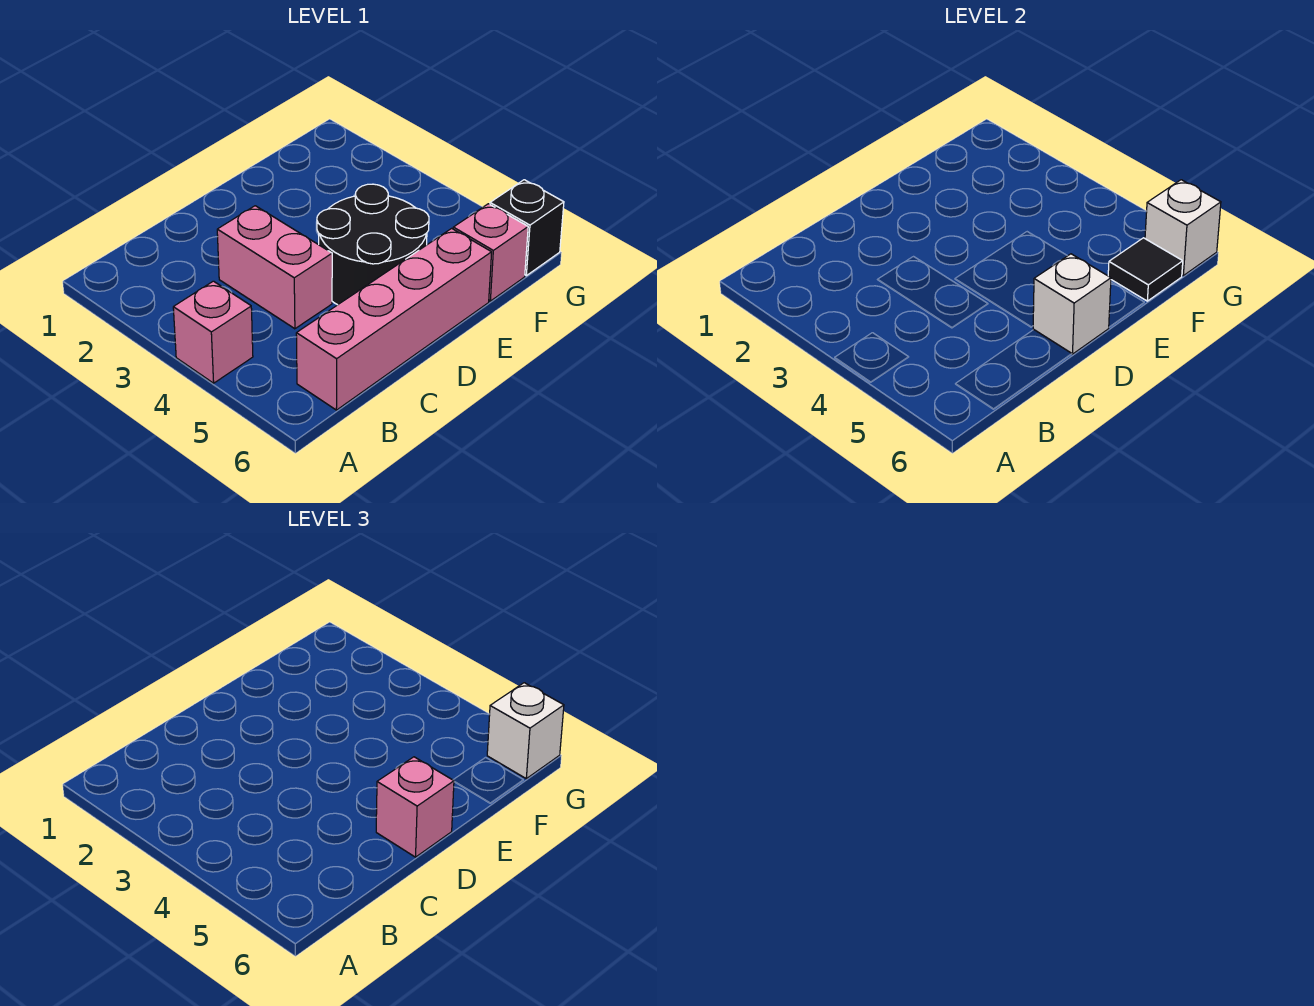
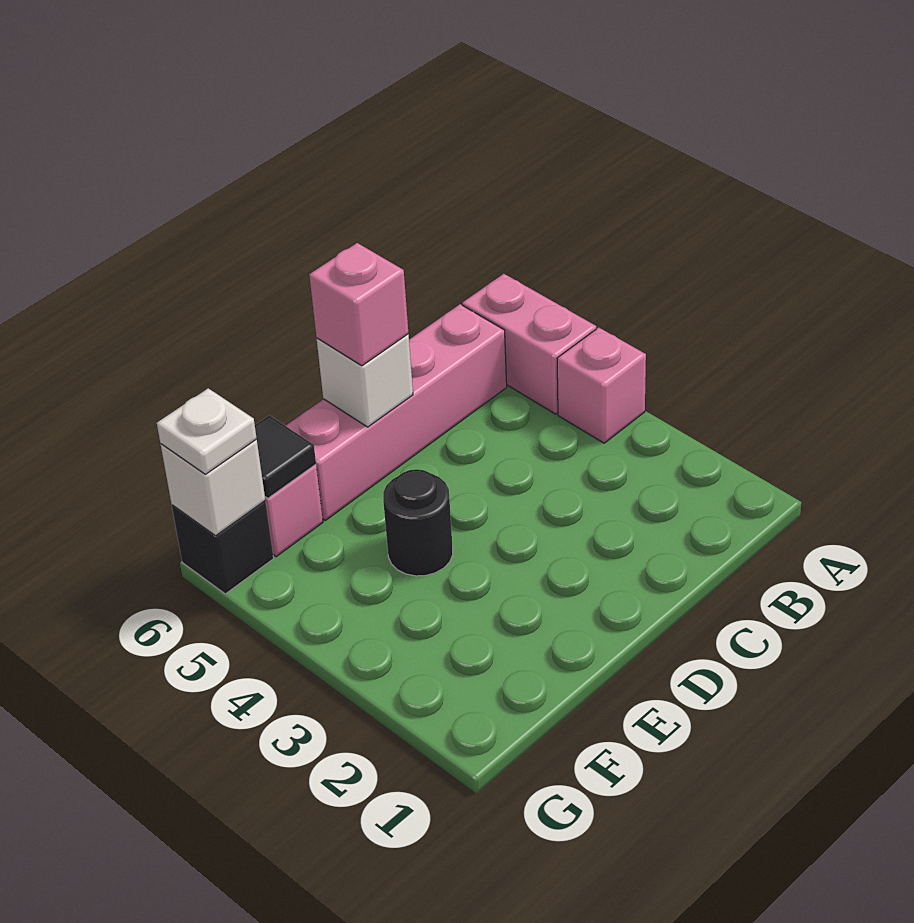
pink brick C3:C4 level 1 -> pink brick A5:A6 level 1
black round brick D4:E5 level 1 -> black round brick E4 level 1
white brick G6 level 3 -> white plate G6 level 3

